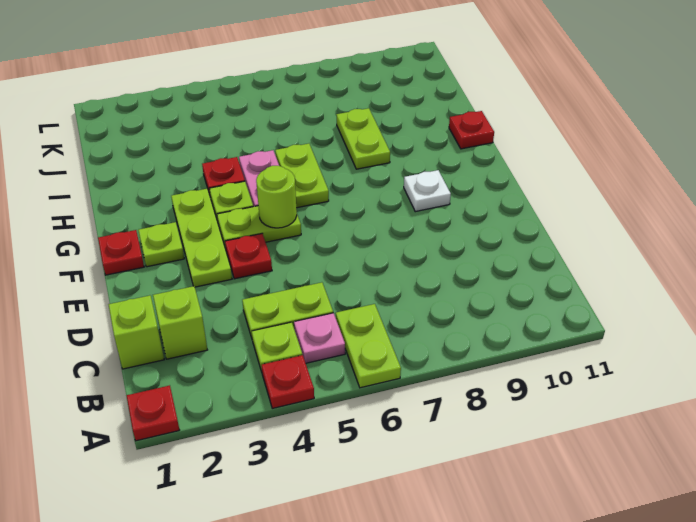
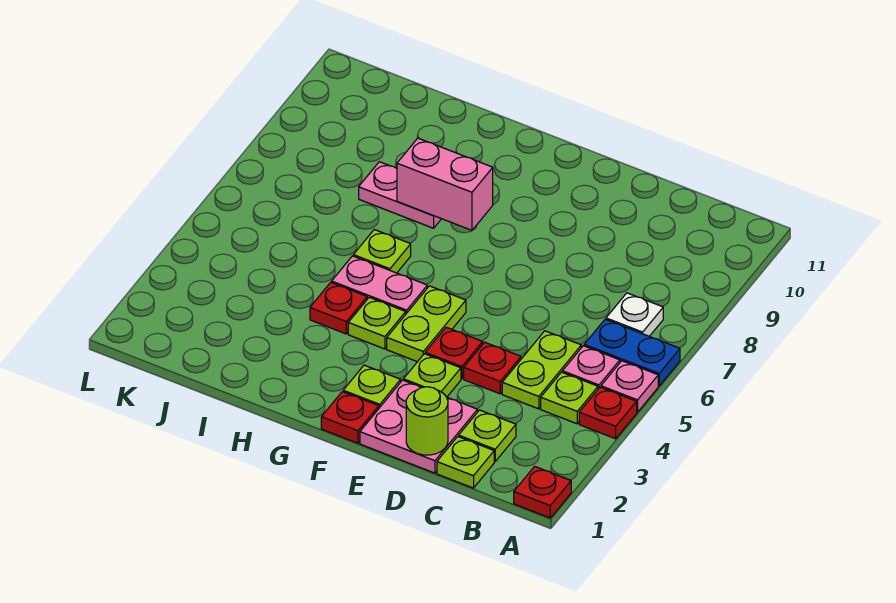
none -> pink plate A5 level 1
lime plate A6:B6 level 1 -> blue plate A6:B6 level 1
lime brick C1 level 1 -> lime plate C1 level 1
lime brick C2 level 1 -> lime plate C2 level 1
none -> pink plate D1:E2 level 1
lime plate E3:G3 level 1 -> lime plate E3 level 1
lime round brick F5 level 2 -> lime round brick D1 level 2
white plate F9 level 1 -> white plate B7 level 1
lime plate G6:H6 level 1 -> lime plate H6 level 1
none -> pink brick G8:H8 level 2
lime plate H8:I8 level 1 -> pink plate H8:I8 level 1
red plate H11 level 1 -> red plate D4 level 1

